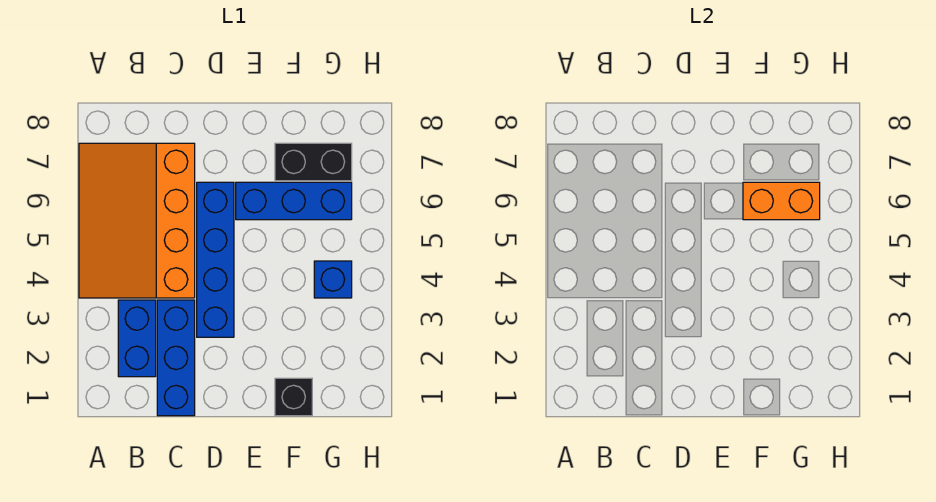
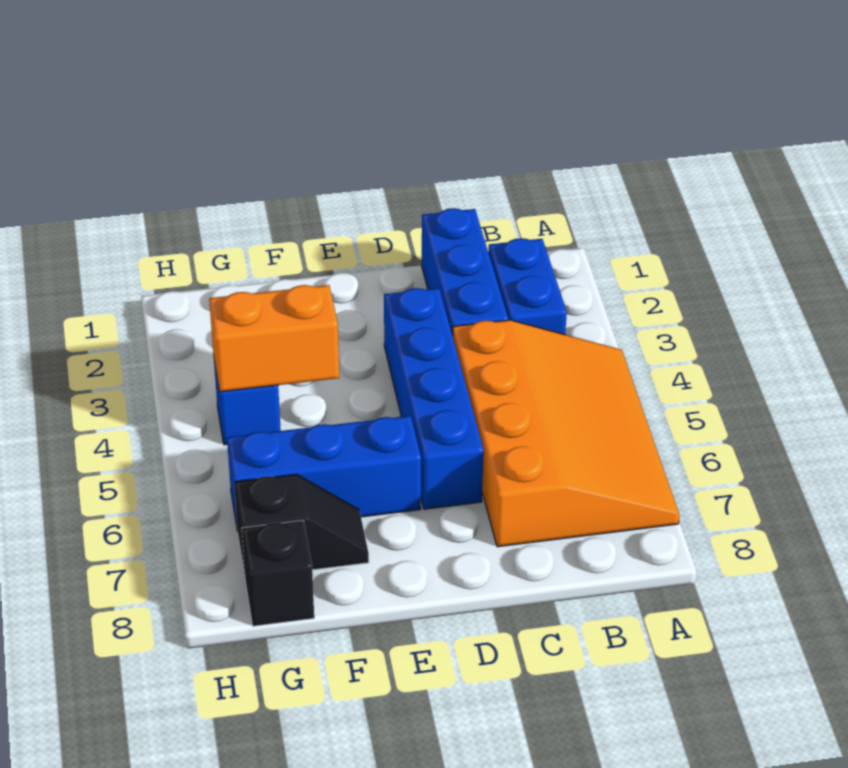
black brick F1 level 1 -> black brick G8 level 1
orange brick F6:G6 level 2 -> orange brick F4:G4 level 2
black brick F7:G7 level 1 -> black slope F7:G7 level 1 top G

